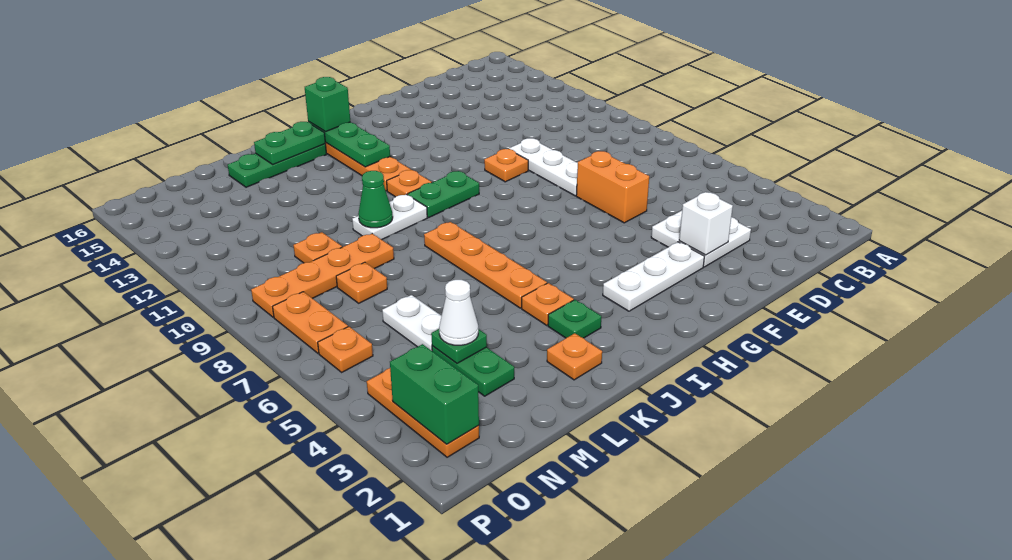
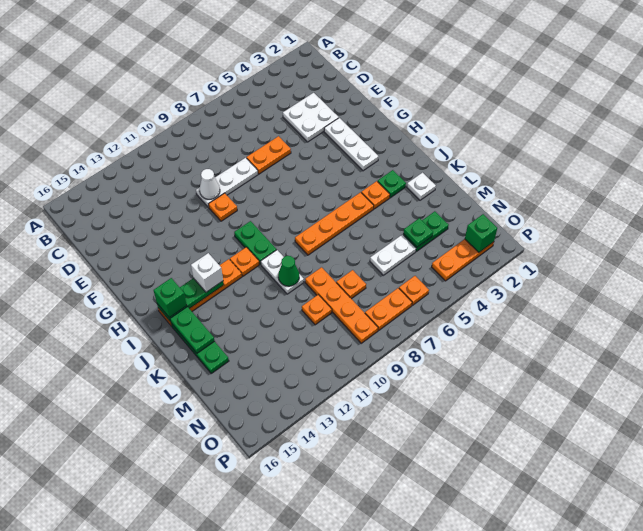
white brick E3 level 2 -> white brick I13 level 3
orange brick E6:E7 level 1 -> orange plate E6:E7 level 1
orange plate K2 level 1 -> white plate K2 level 1
white cone M4 level 3 -> white cone E10 level 2
green brick O2:O3 level 2 -> green brick O2 level 2

